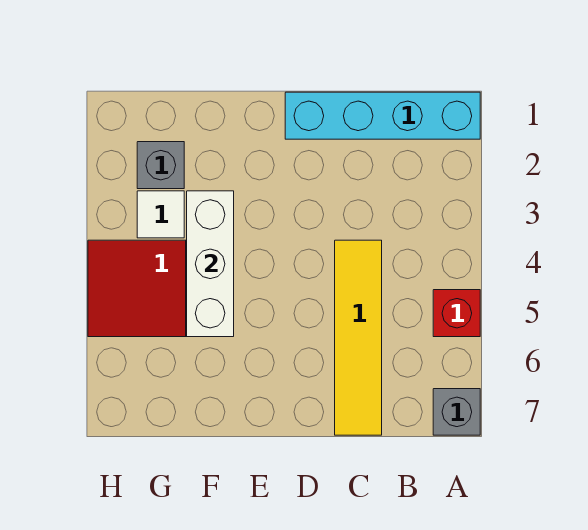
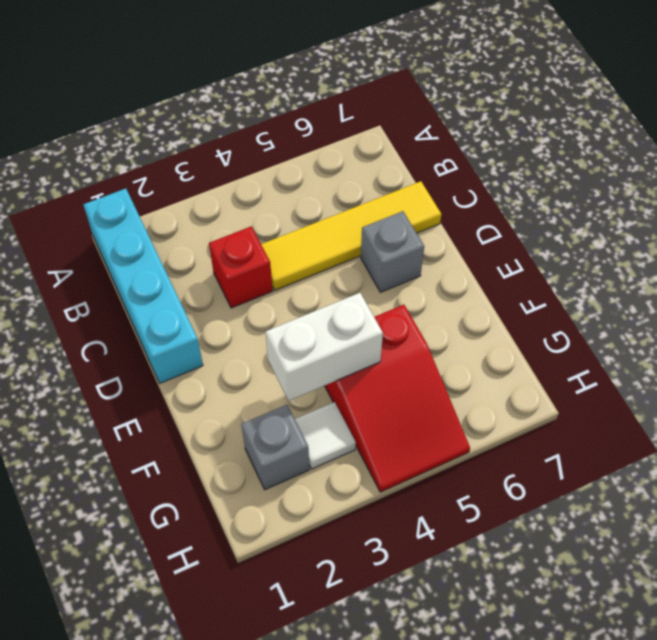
red brick A5 level 1 -> red brick C3 level 1
grey brick A7 level 1 -> grey brick D6 level 1
white brick F3:F5 level 2 -> white brick F3:F4 level 2

